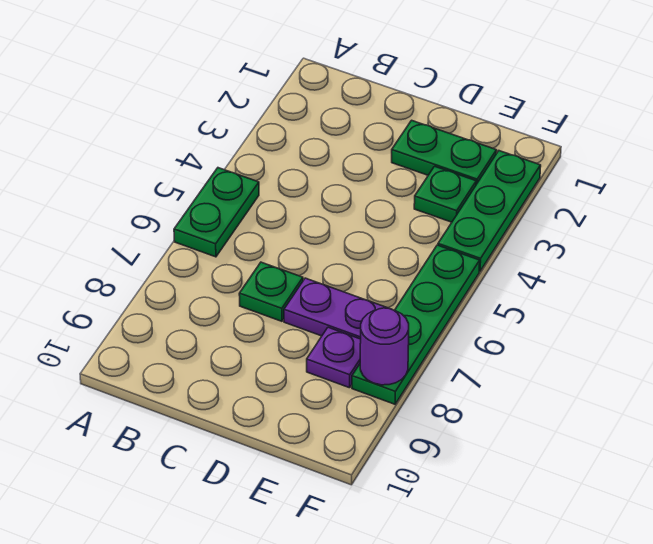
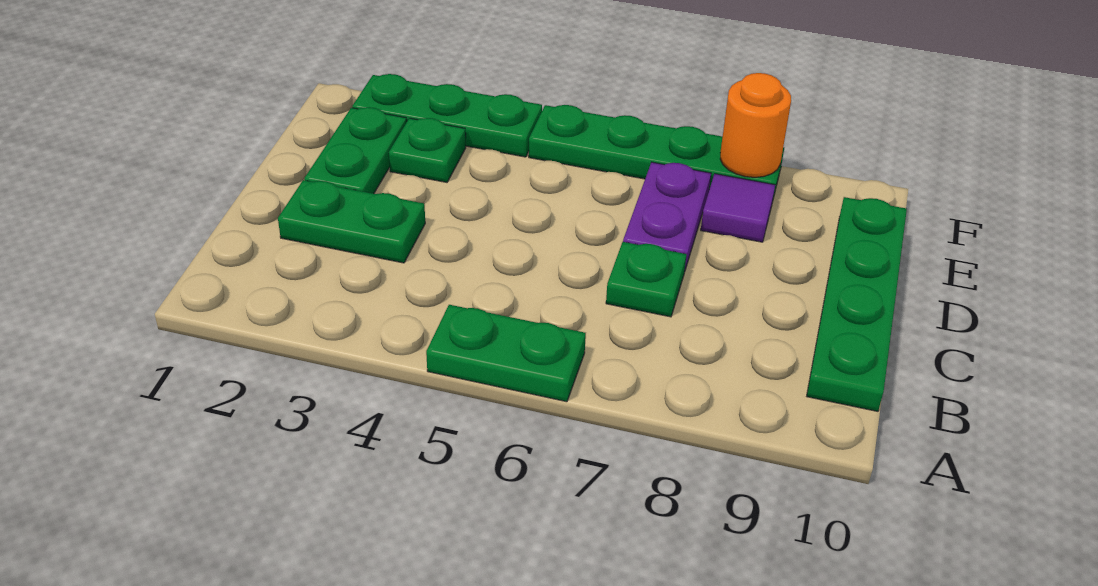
none -> green plate B10:E10 level 1
none -> green plate C2:C3 level 1
purple plate E8 level 1 -> purple tile E8 level 1
purple round brick F8 level 2 -> orange round brick F8 level 2

